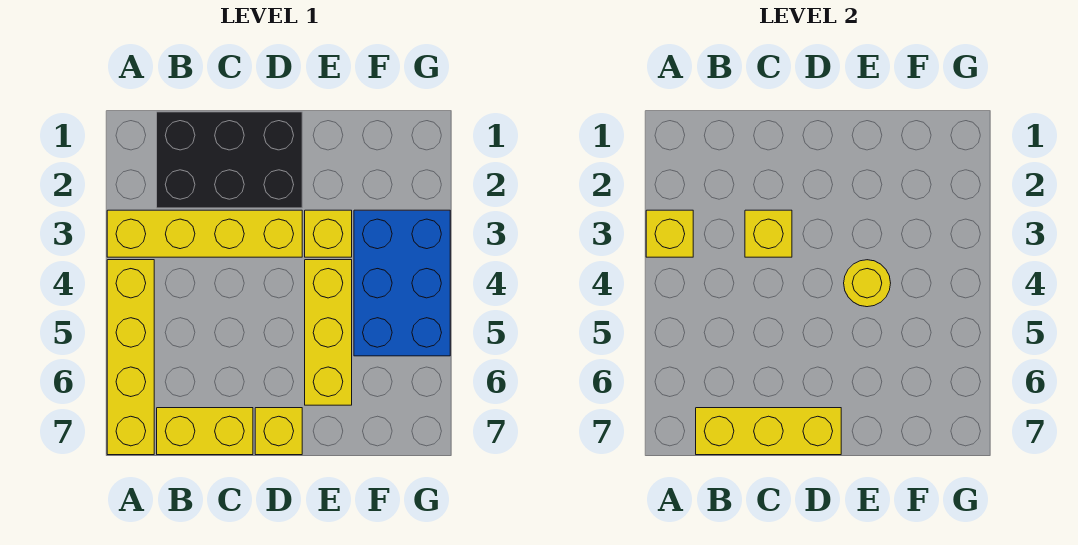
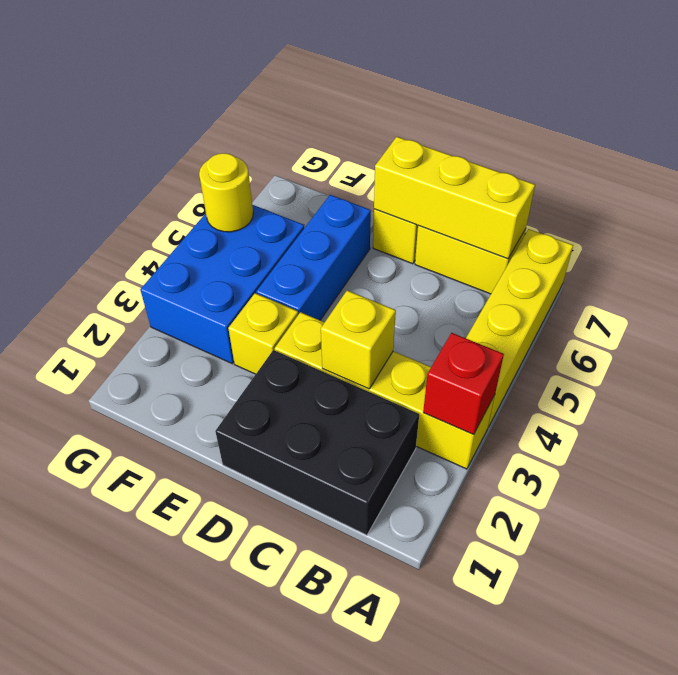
yellow brick A3 level 2 -> red brick A3 level 2
yellow brick E4:E6 level 1 -> blue brick E4:E6 level 1
yellow round brick E4 level 2 -> yellow round brick G5 level 2

